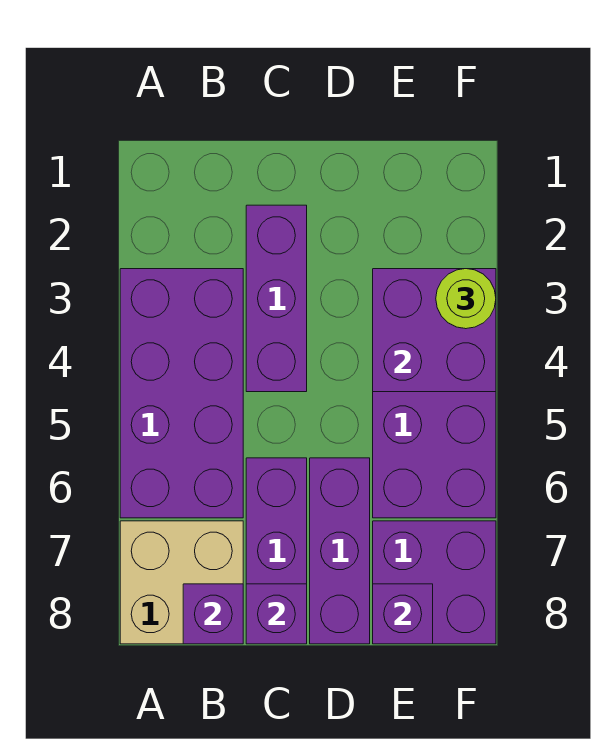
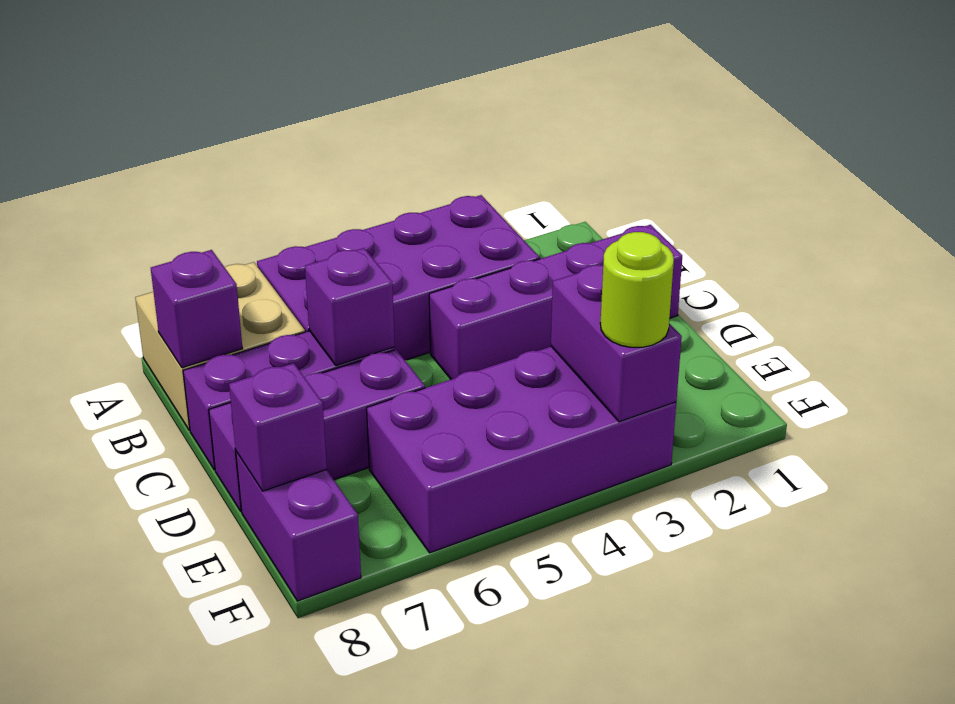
purple brick C2:C4 level 1 -> purple brick C1:C4 level 1
purple brick C8 level 2 -> purple brick C6 level 2
purple brick E3:F4 level 2 -> purple brick E3:F3 level 2
purple brick E7:F8 level 1 -> purple brick E8:F8 level 1

